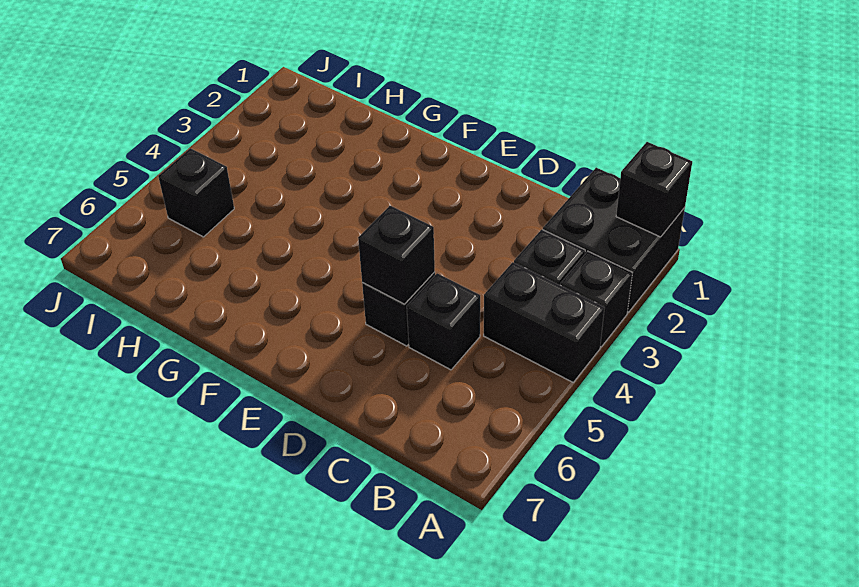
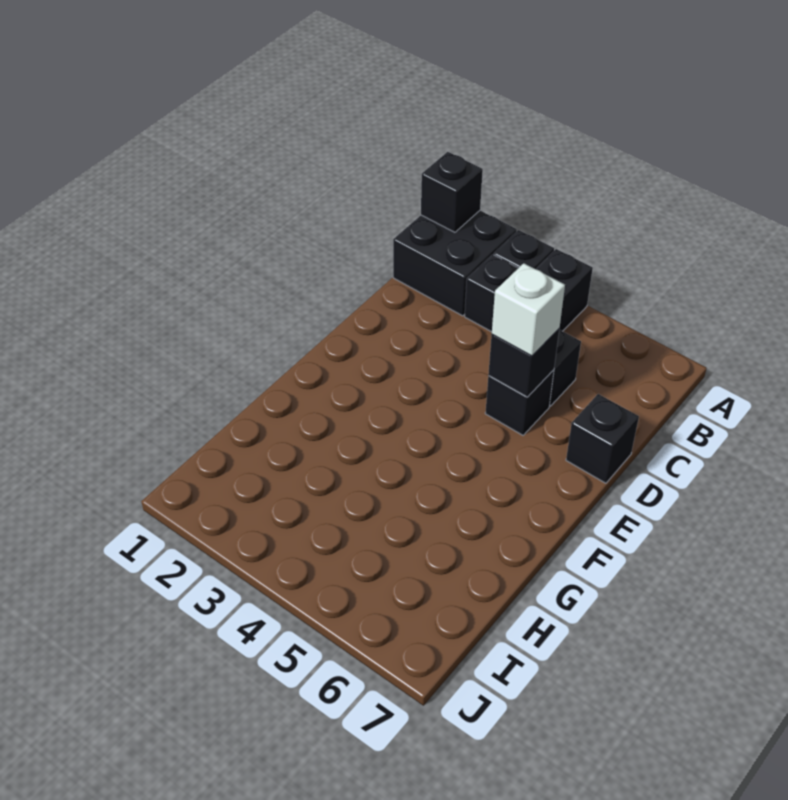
none -> white brick D5 level 3
black brick I5 level 1 -> black brick D7 level 1

